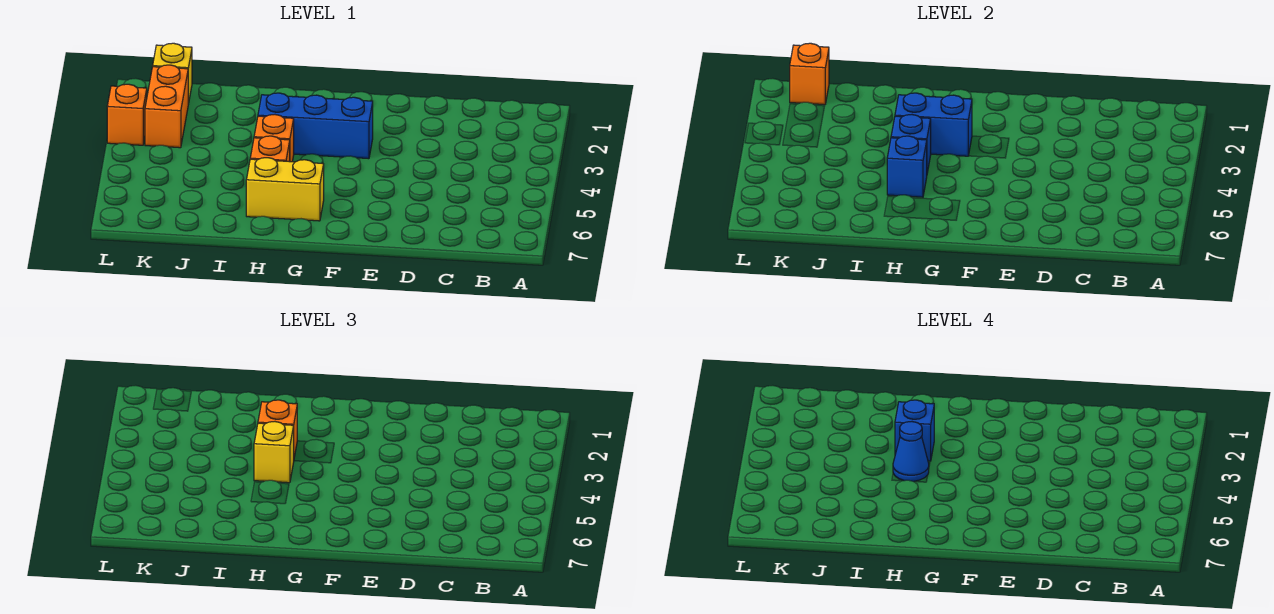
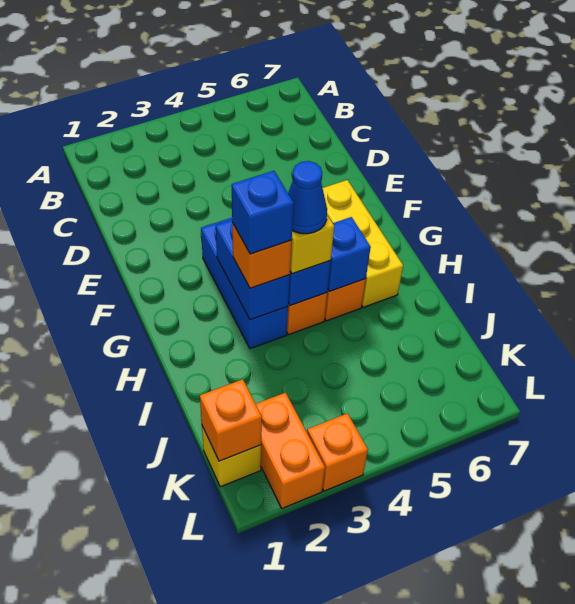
yellow brick G6:H6 level 1 -> yellow brick F6:H6 level 1
orange brick K2:K3 level 1 -> orange brick K2:L2 level 1

